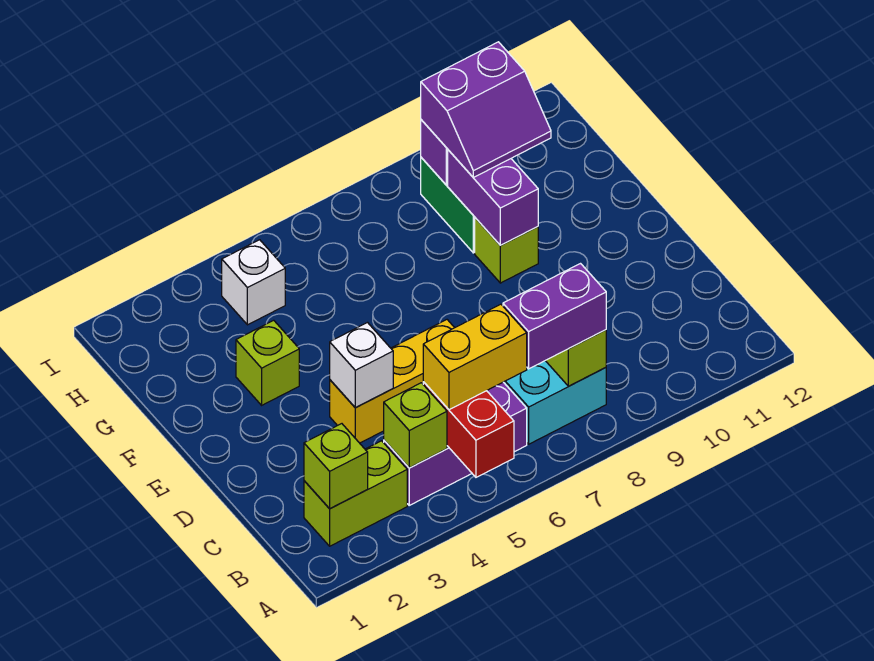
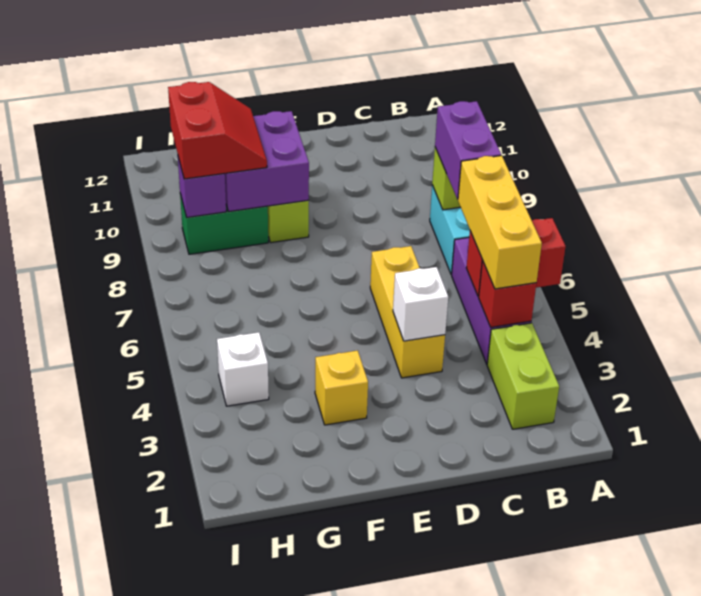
lime brick B2 level 2 -> none
lime brick B4 level 2 -> red brick B4 level 2
yellow brick B5:B6 level 3 -> yellow brick B4:B6 level 3
lime brick F3 level 1 -> yellow brick F3 level 1
purple brick F9:G9 level 2 -> purple brick F9:G10 level 2
purple slope G9:H10 level 3 top H -> red slope G9:H10 level 3 top H

